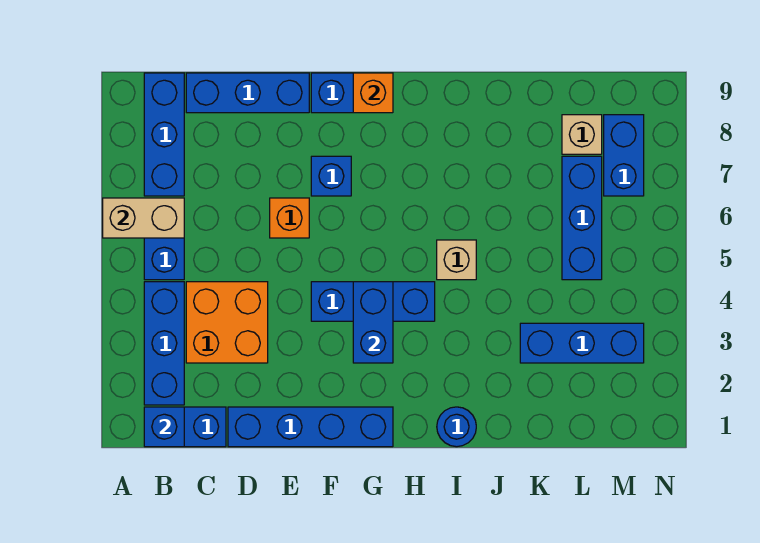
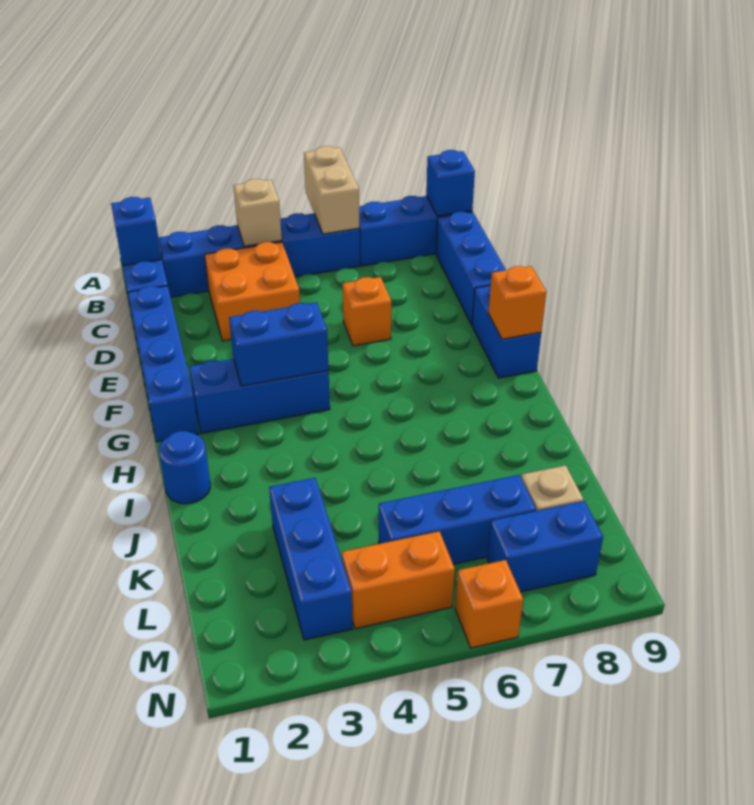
blue brick F4:H4 level 1 -> blue brick G2:G4 level 1
blue brick F7 level 1 -> blue brick B9 level 2
tan brick I5 level 1 -> tan brick B4 level 2
none -> orange brick M4:M5 level 1
none -> orange brick N6 level 1

